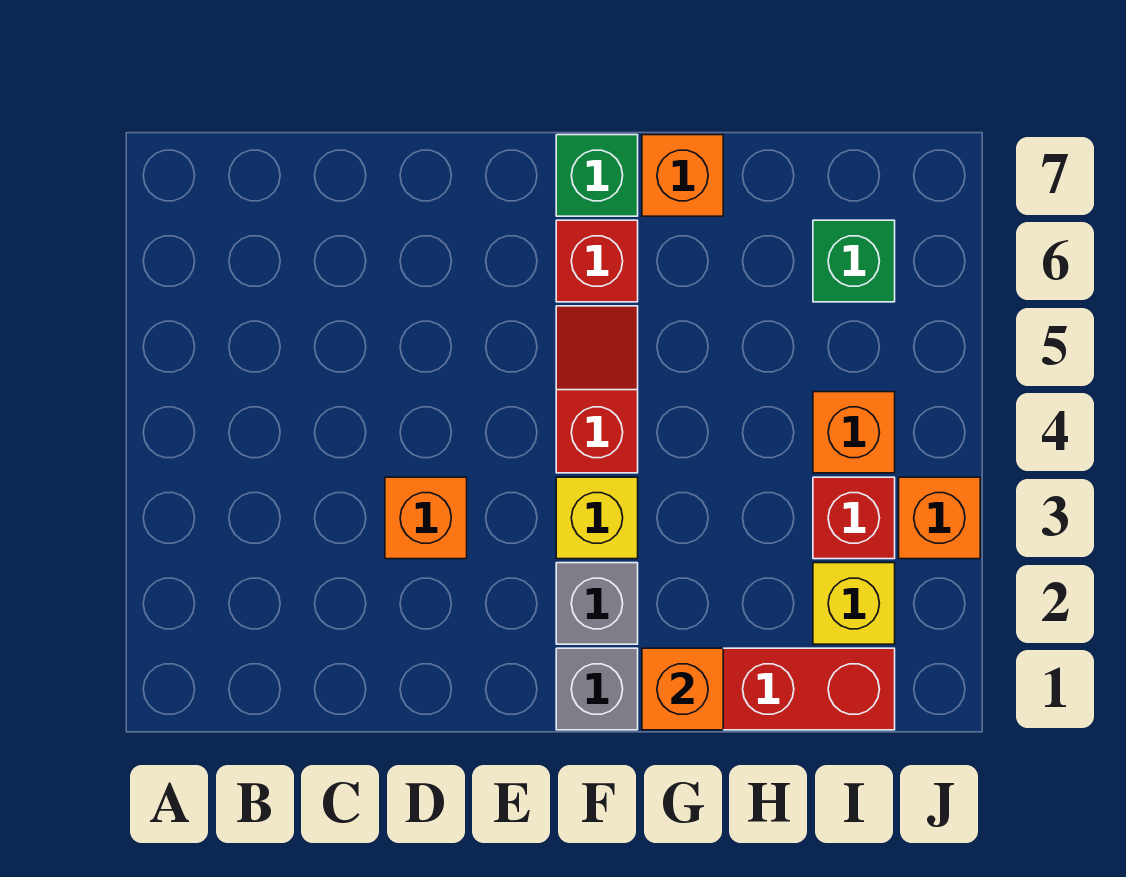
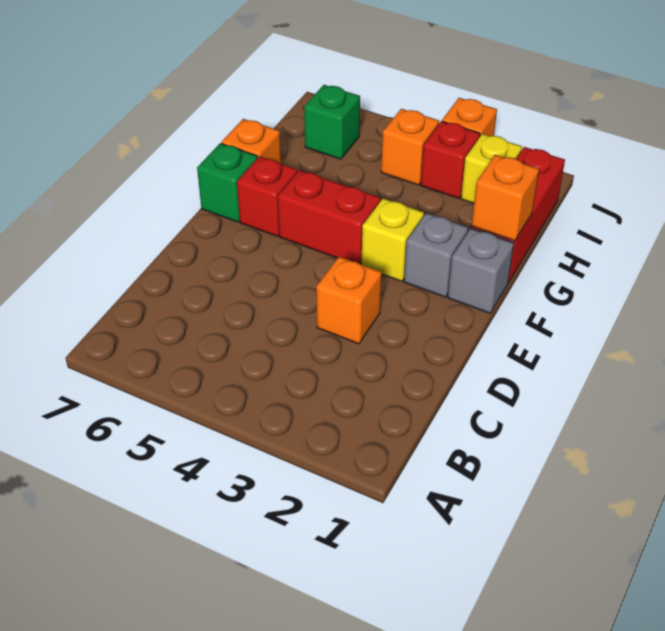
red slope F4:F5 level 1 top 4 -> red brick F4:F5 level 1

